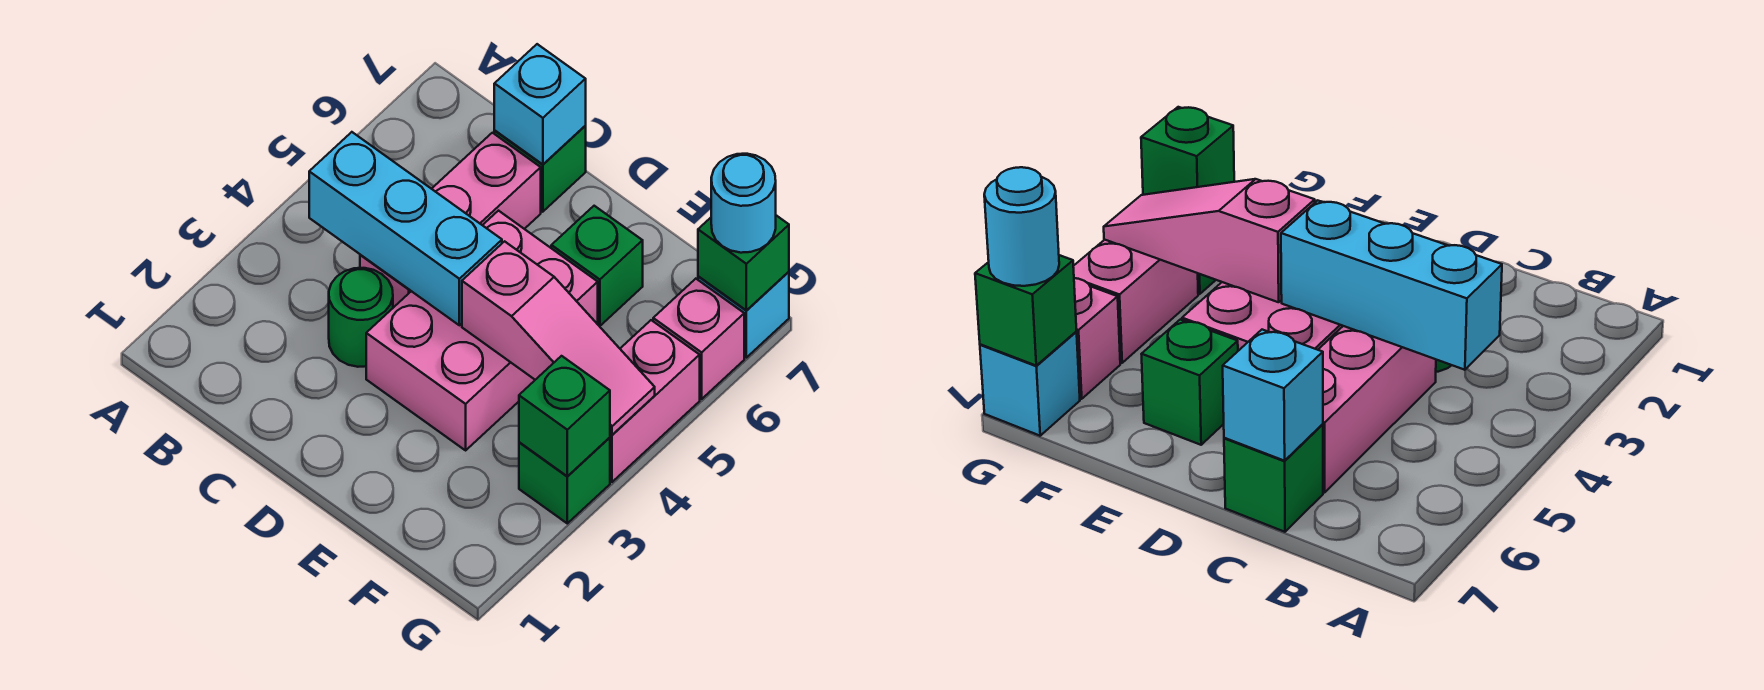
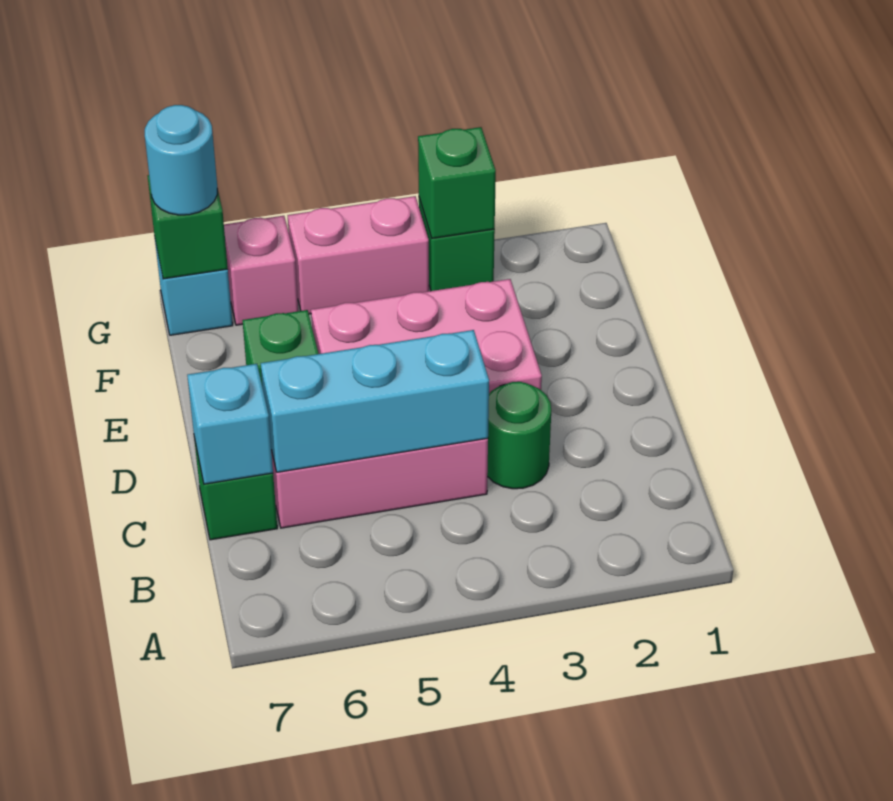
cyan brick B4:D4 level 2 -> cyan brick C4:C6 level 2
pink slope E4:G4 level 2 top E -> none

